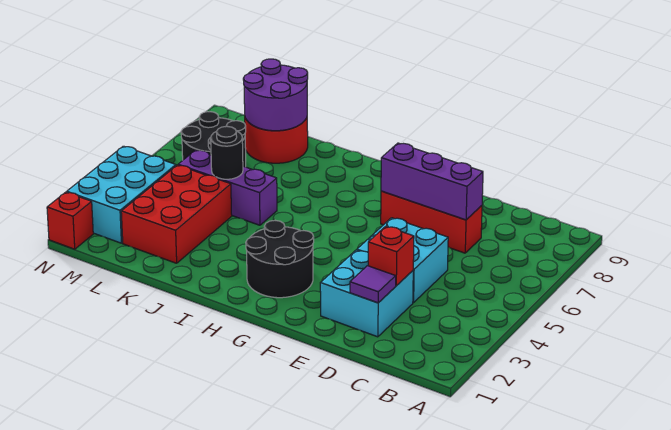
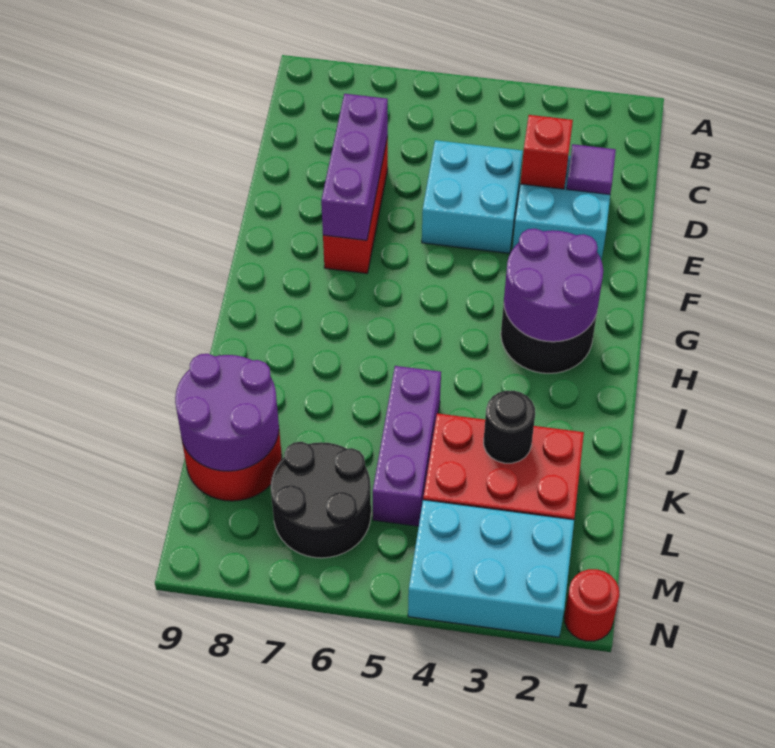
none -> purple round brick G2:H3 level 2
black round brick K5 level 2 -> black round brick K3 level 2
red brick N1 level 1 -> red round brick N1 level 1

